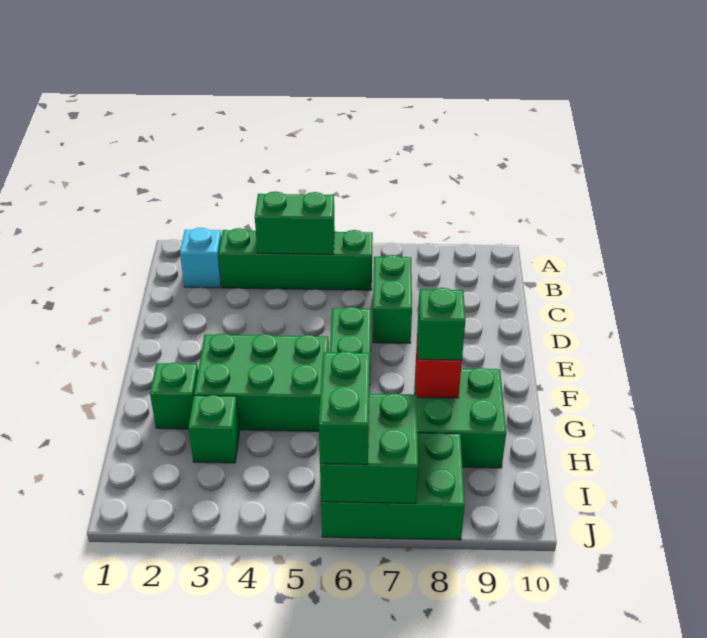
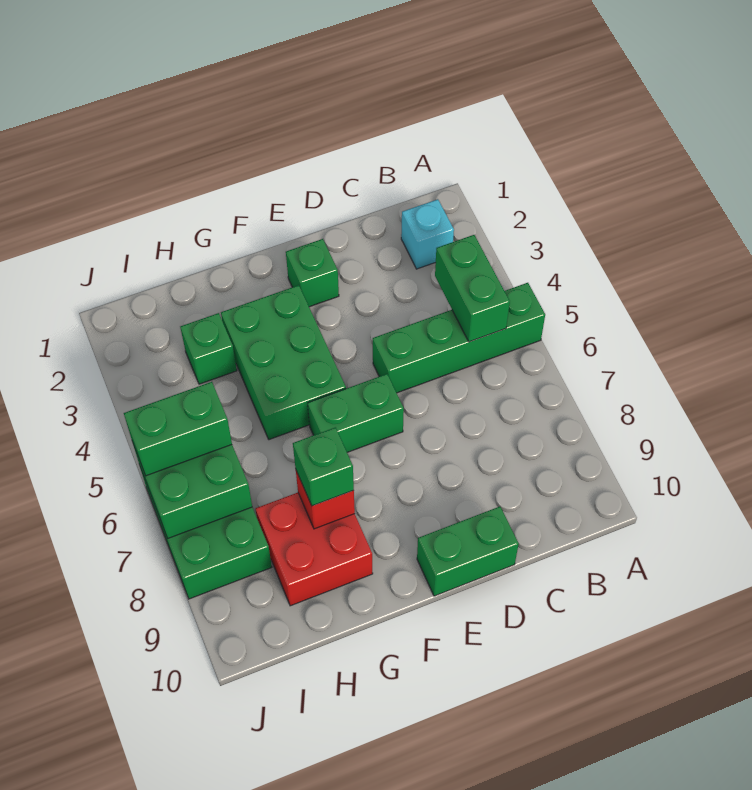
green brick B3:B6 level 1 -> green brick A5:D5 level 1
green brick C7:D7 level 1 -> green brick D10:E10 level 1
green brick G2 level 1 -> green brick E2 level 1
green brick G8:H9 level 1 -> red brick G8:H9 level 1

